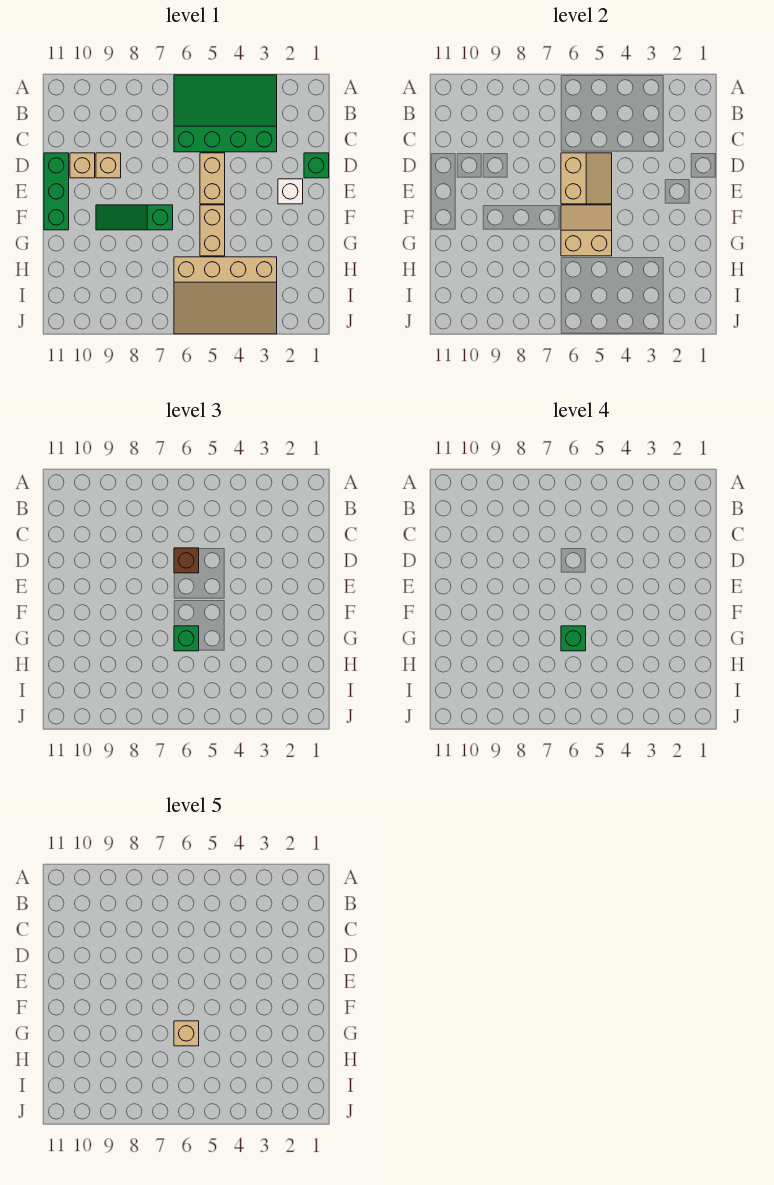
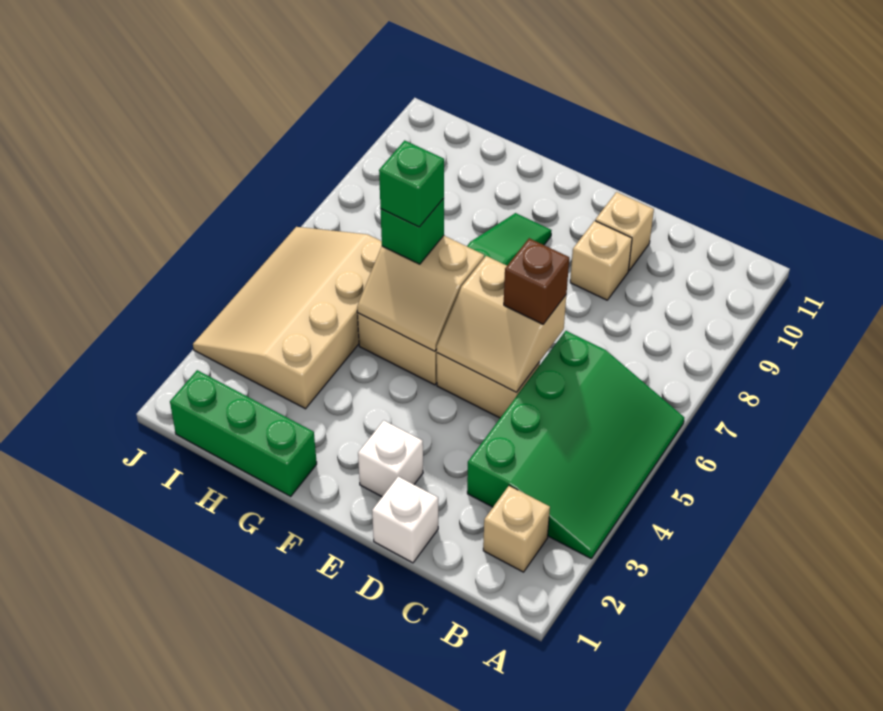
green brick D1 level 1 -> white brick D1 level 1
green brick D11:F11 level 1 -> green brick G1:I1 level 1
tan slope F5:G6 level 2 top G -> tan slope F5:G6 level 2 top 6
tan brick G6 level 5 -> tan brick B2 level 1

